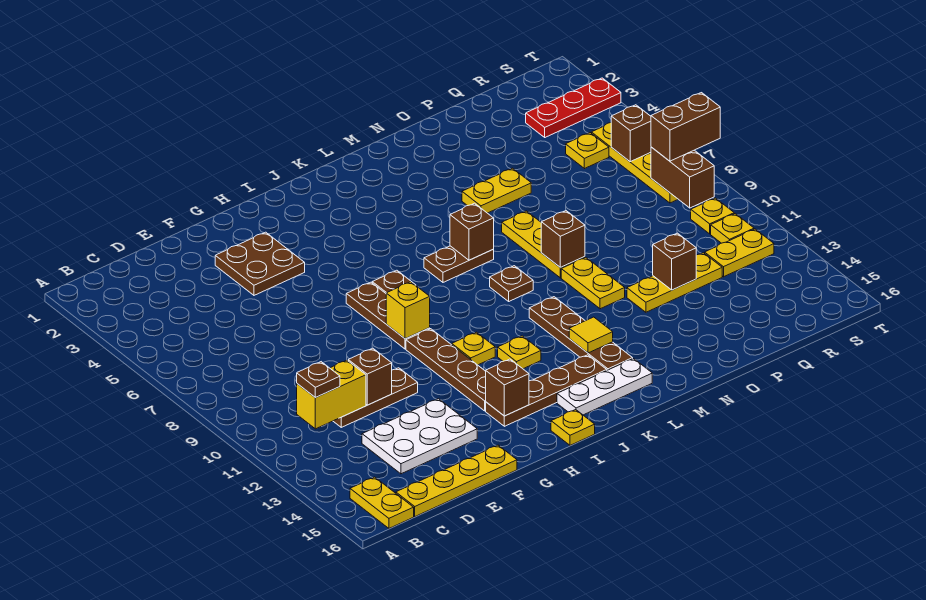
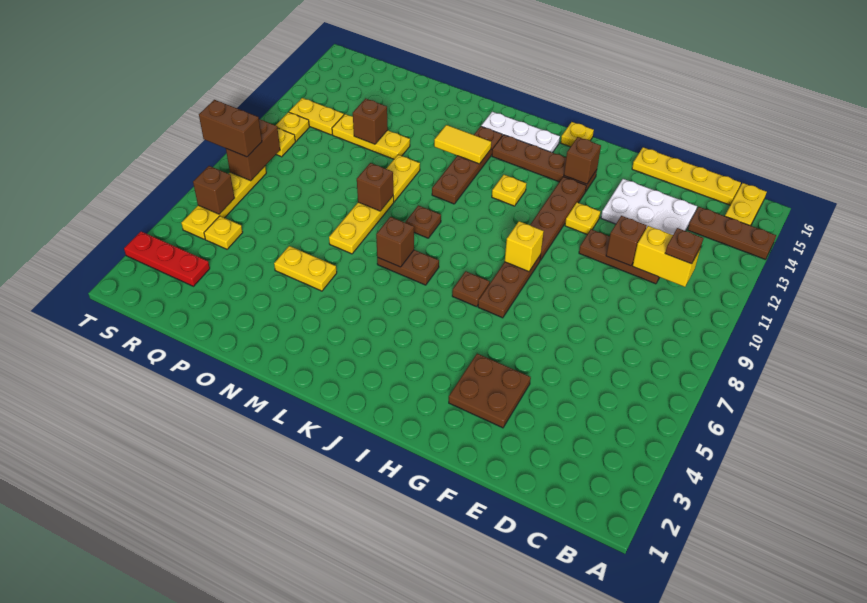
none -> brown plate A14:C14 level 1
yellow plate I11 level 1 -> yellow plate G12 level 1
yellow tile L13 level 2 -> yellow tile L13:M13 level 2

